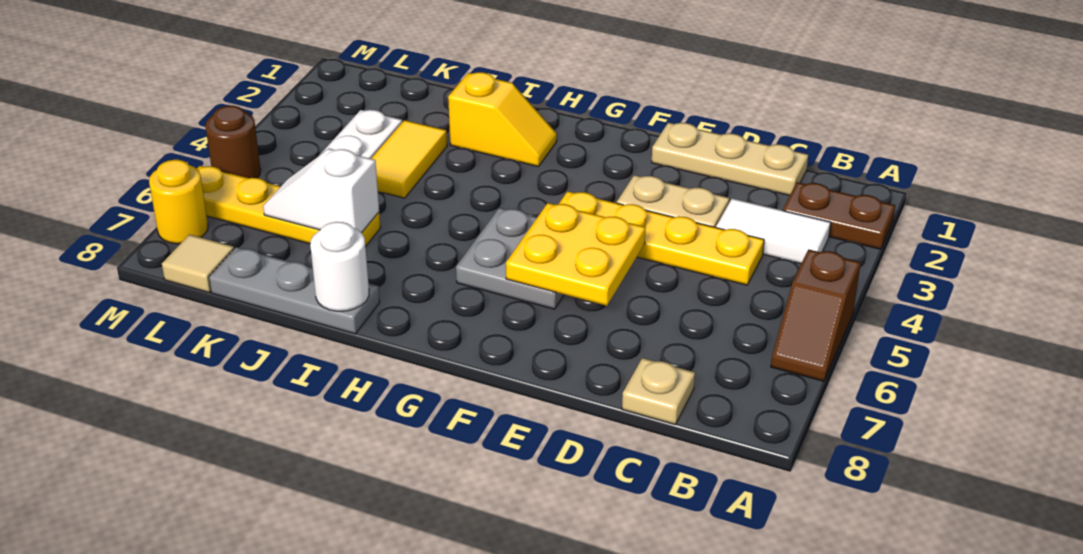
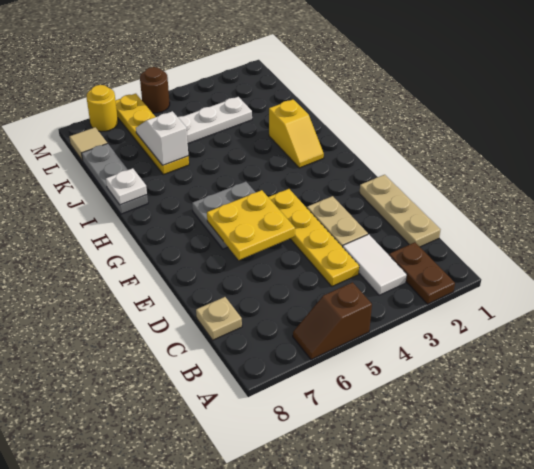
white round brick I8 level 2 -> white plate I8 level 2
yellow tile J3:J4 level 1 -> none

